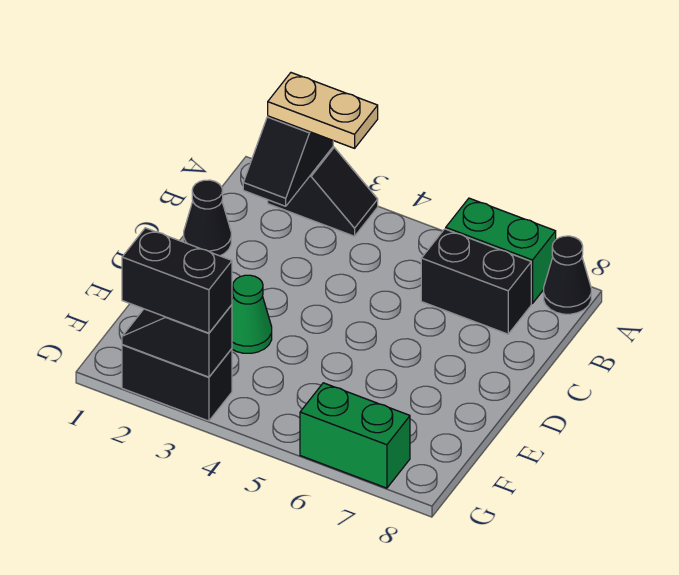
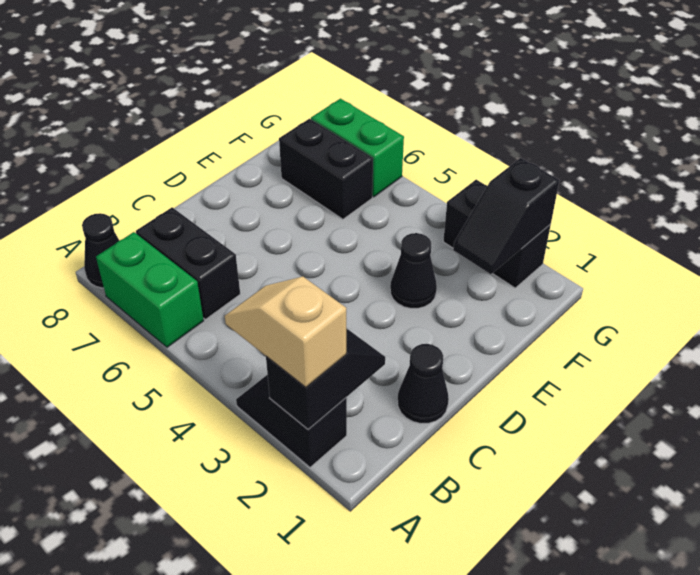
tan plate A2:A3 level 3 -> tan slope A2:A3 level 3 top 2
green cone E3 level 1 -> black cone E3 level 1
black slope G2:G3 level 2 top 3 -> black slope F2:G2 level 2 top G
black brick G2:G3 level 3 -> black brick F6:F7 level 1

